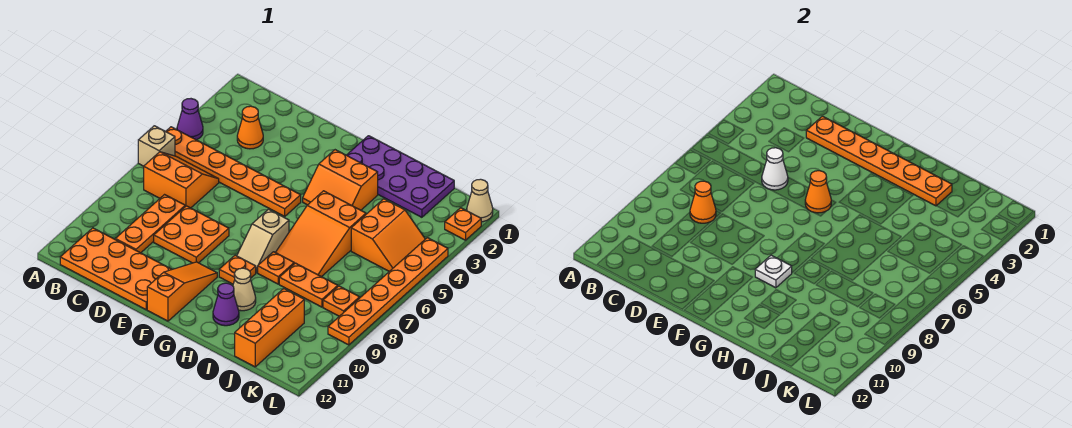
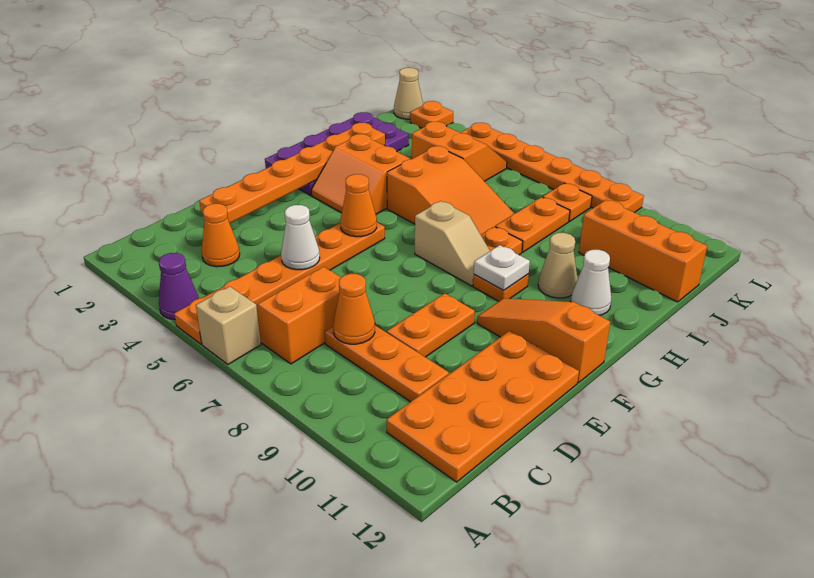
orange plate D8:E9 level 1 -> orange plate D9:E9 level 1
orange slope G3:H4 level 1 top 3 -> orange slope G3:H4 level 1 top H
purple cone H11 level 1 -> white cone H11 level 1

